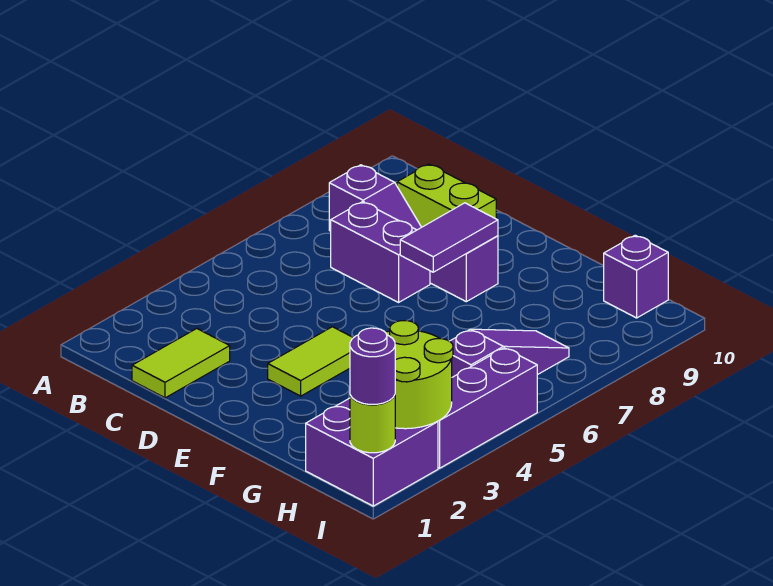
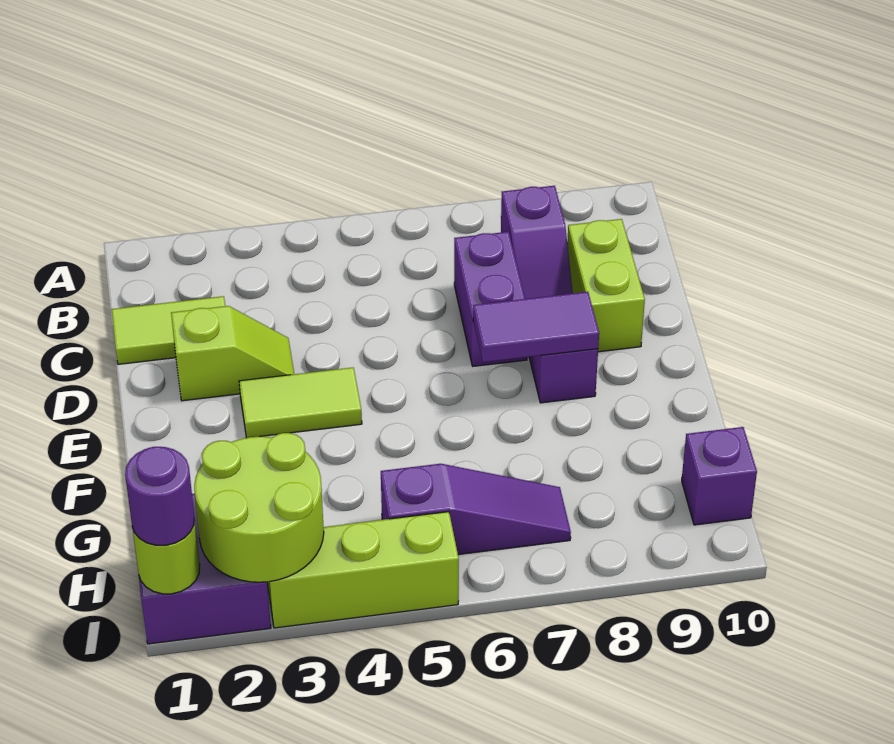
none -> lime slope D2:D3 level 1 top 2
purple brick I3:I5 level 1 -> lime brick I3:I5 level 1

